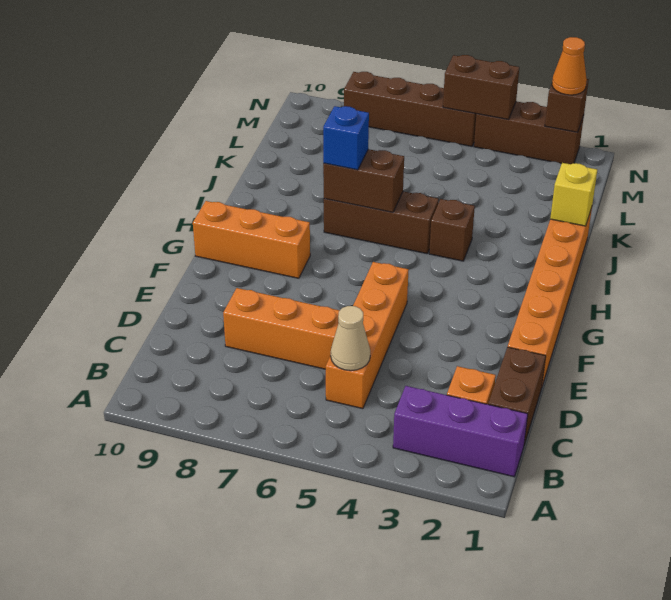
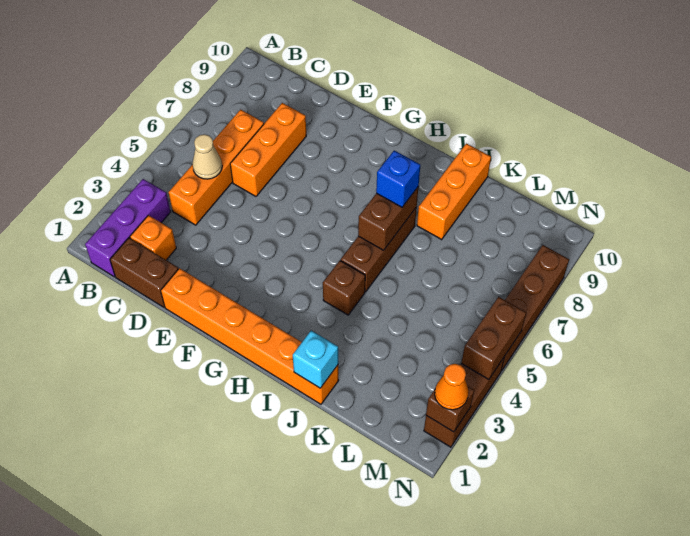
orange brick C5:F5 level 1 -> orange brick C4:C7 level 1
orange brick G8:G10 level 1 -> orange brick J8:J10 level 1
yellow brick J1 level 2 -> cyan brick J1 level 2

